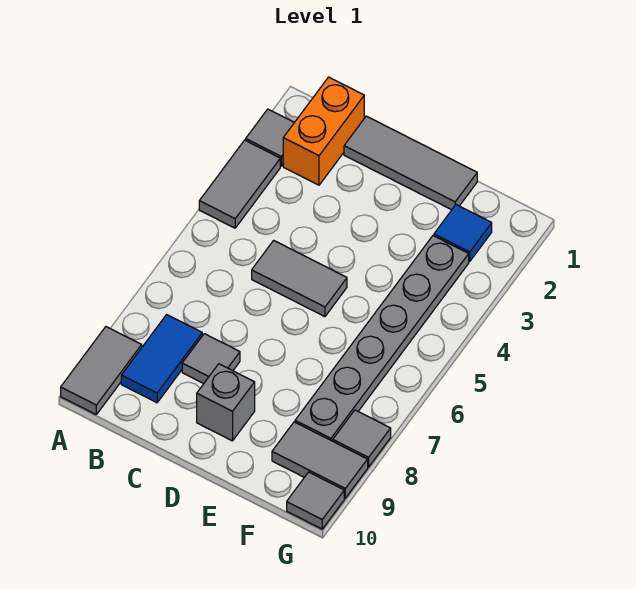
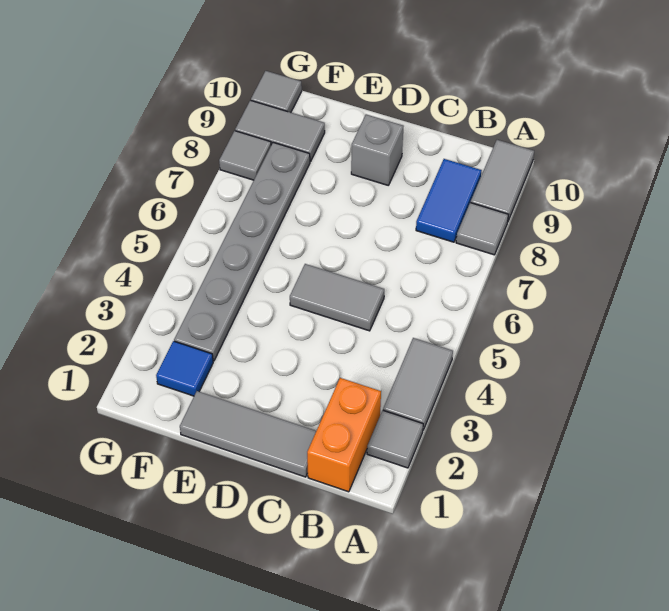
grey tile C8 level 1 -> grey tile A8 level 1

